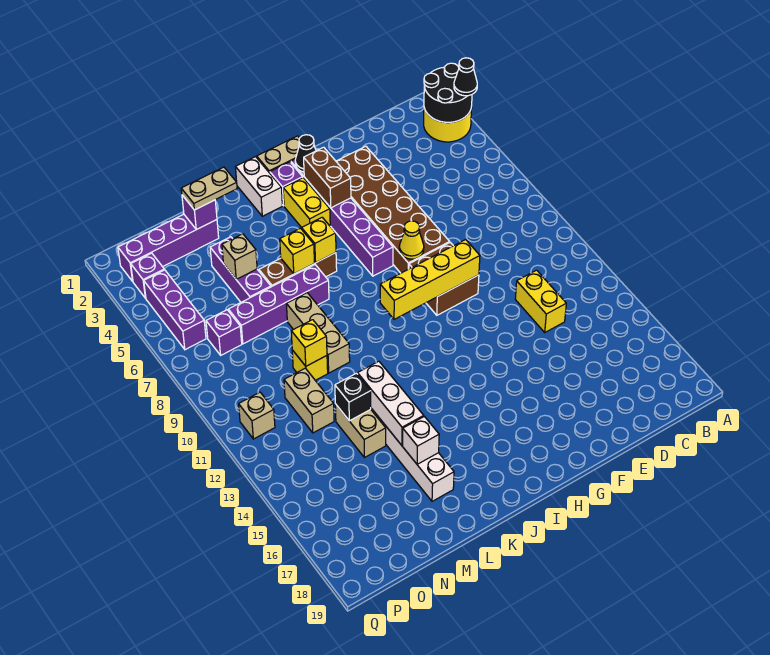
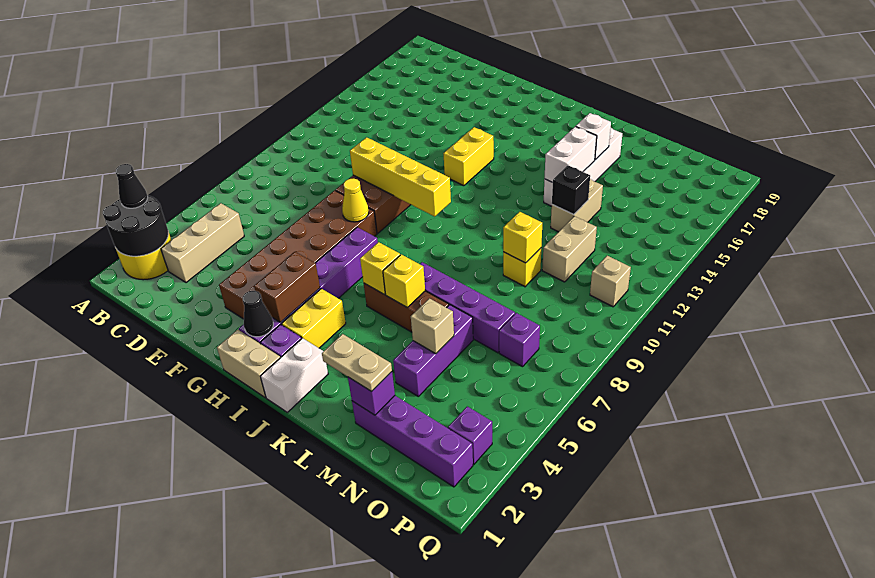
yellow brick D12:D13 level 1 -> yellow brick H13:H14 level 1
tan brick L8:L10 level 1 -> tan brick C3:C5 level 1
white brick L13:L15 level 2 -> white brick L14:L15 level 2
purple brick P4:P6 level 1 -> none

